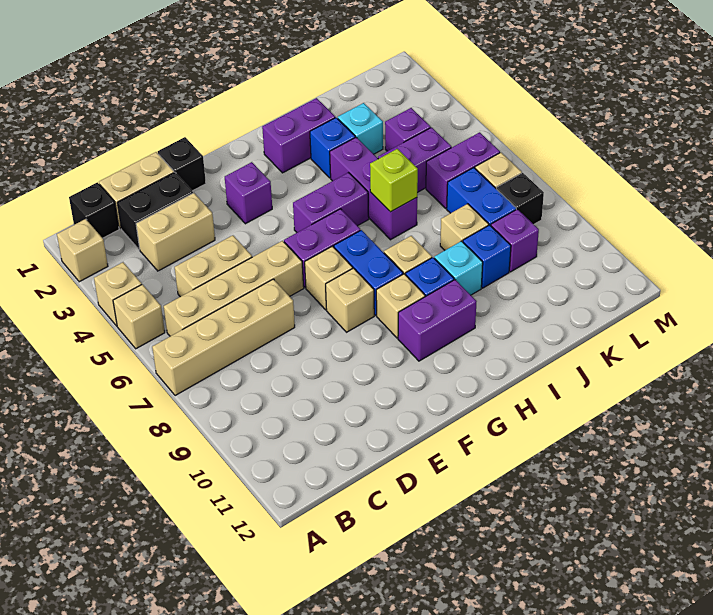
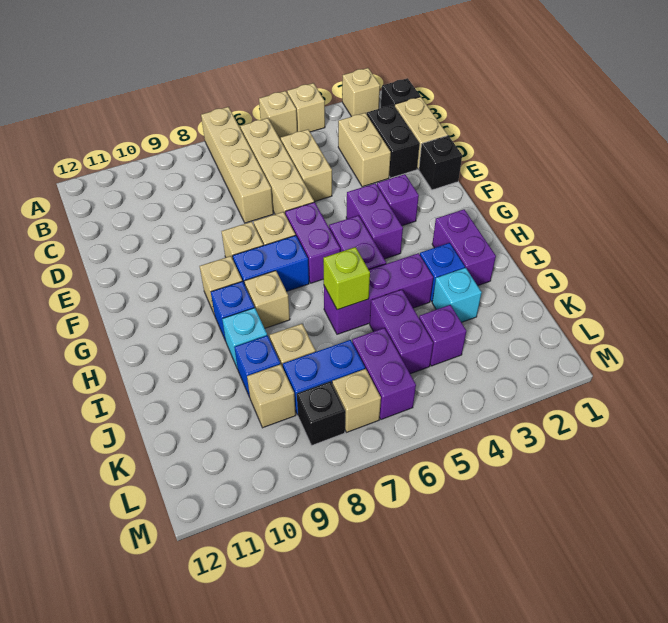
purple brick G10:H10 level 1 -> purple brick F4:G4 level 1
purple brick K9 level 1 -> tan brick K9 level 1

